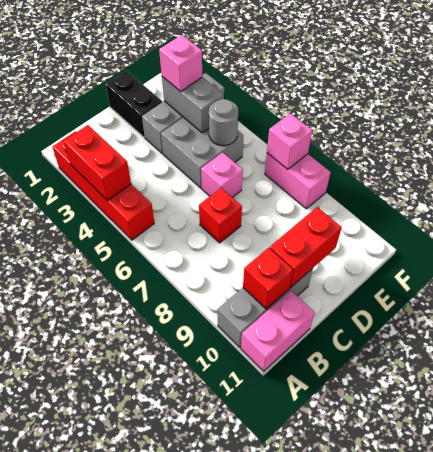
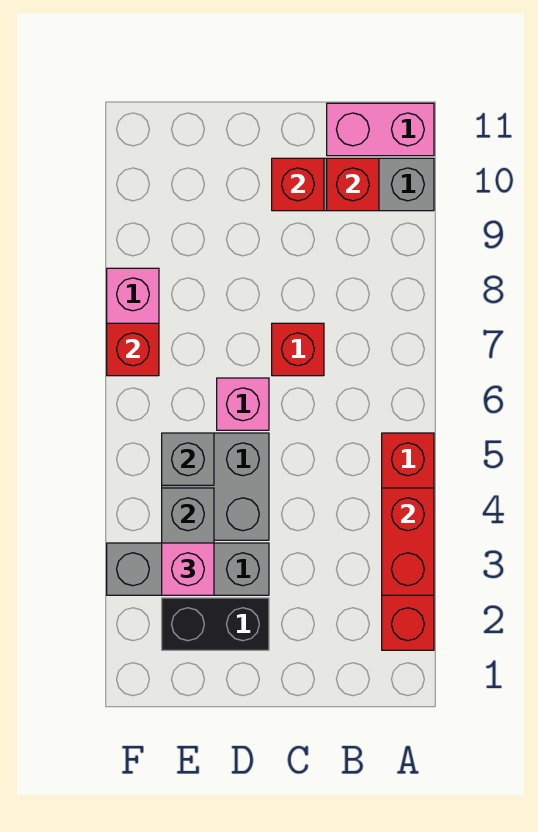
red brick C10:D10 level 2 -> red brick C10 level 2
black brick D1:D2 level 1 -> black brick D2:E2 level 1
grey round brick E5 level 2 -> grey brick E5 level 2
pink brick F7 level 2 -> red brick F7 level 2

